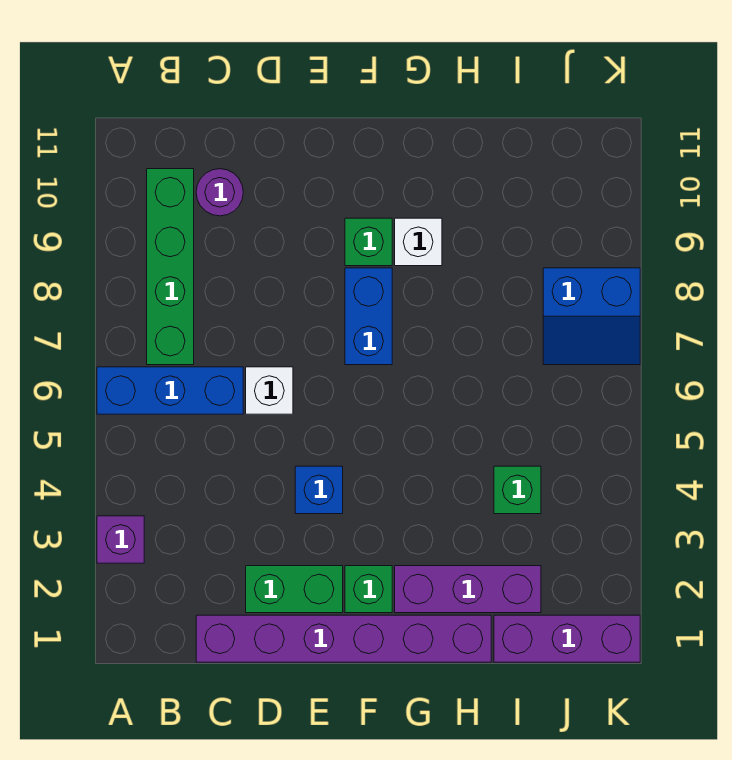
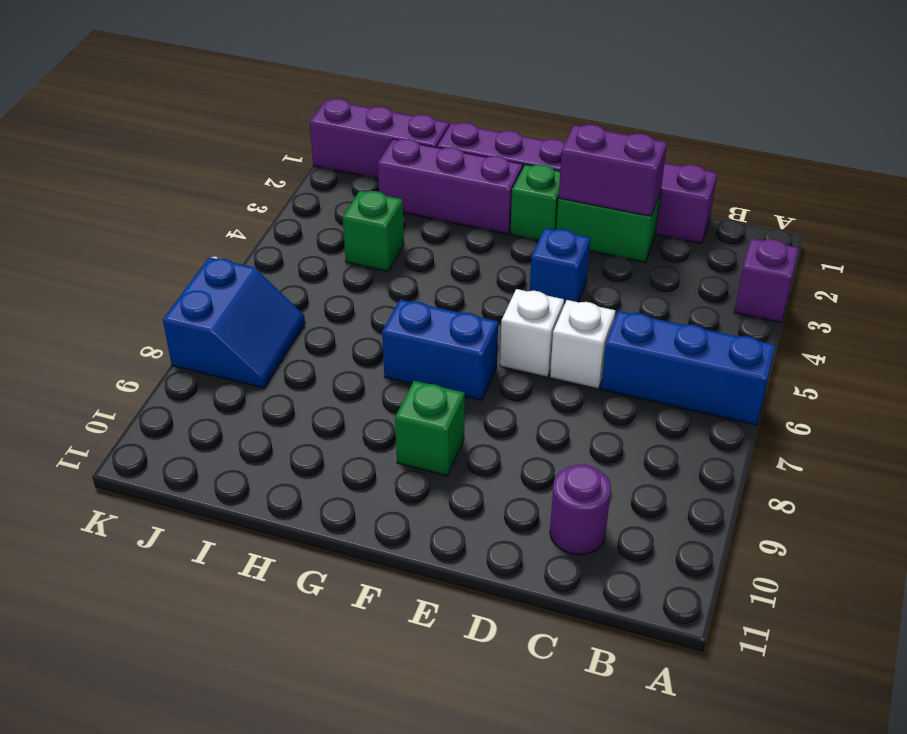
green brick B7:B10 level 1 -> none
none -> purple brick D2:E2 level 2
blue brick F7:F8 level 1 -> blue brick F7:G7 level 1
white brick G9 level 1 -> white brick E6 level 1
blue slope J7:K8 level 1 top 8 -> blue slope J7:K8 level 1 top K

